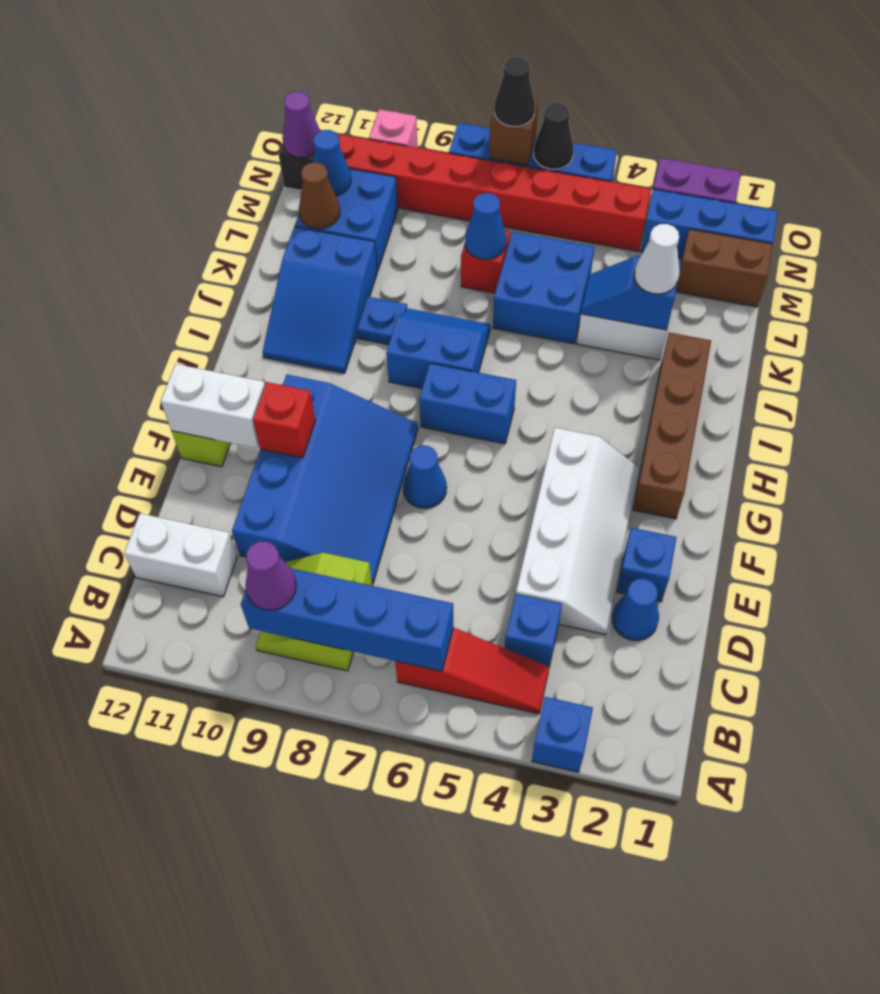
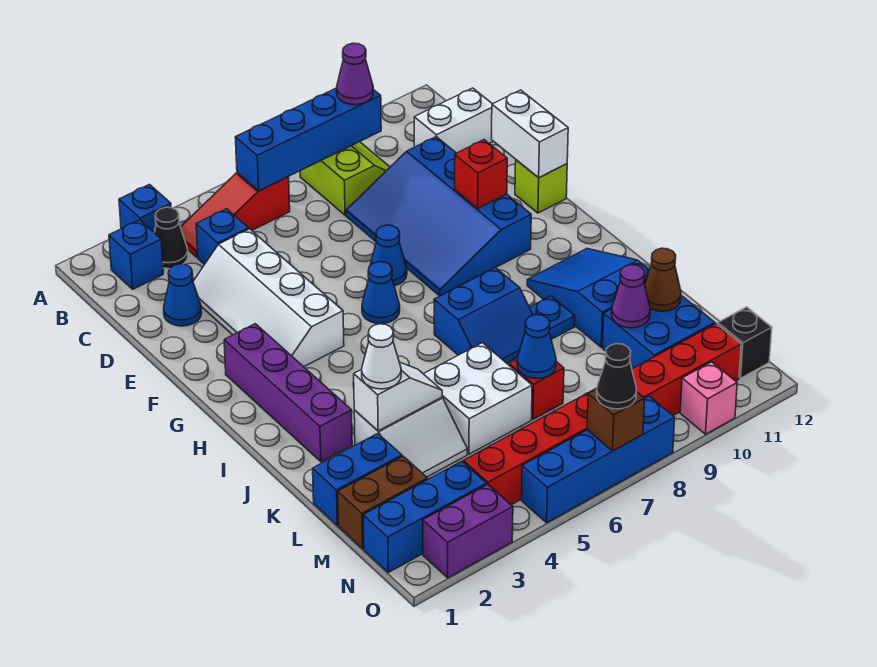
blue brick E2 level 1 -> blue brick B2 level 1
white brick F11:F12 level 2 -> white brick E12:F12 level 2
brown brick G2:J2 level 1 -> purple brick G2:J2 level 1
blue brick H6:H7 level 1 -> blue brick L1:L2 level 1
blue slope K3:K4 level 2 top 3 -> white slope K3:K4 level 2 top 3
blue brick K5:L6 level 1 -> white brick K5:L6 level 1
blue cone M11 level 2 -> blue cone G6 level 1
purple cone N12 level 2 -> purple cone L10 level 2
black cone O6 level 2 -> black cone B3 level 1

